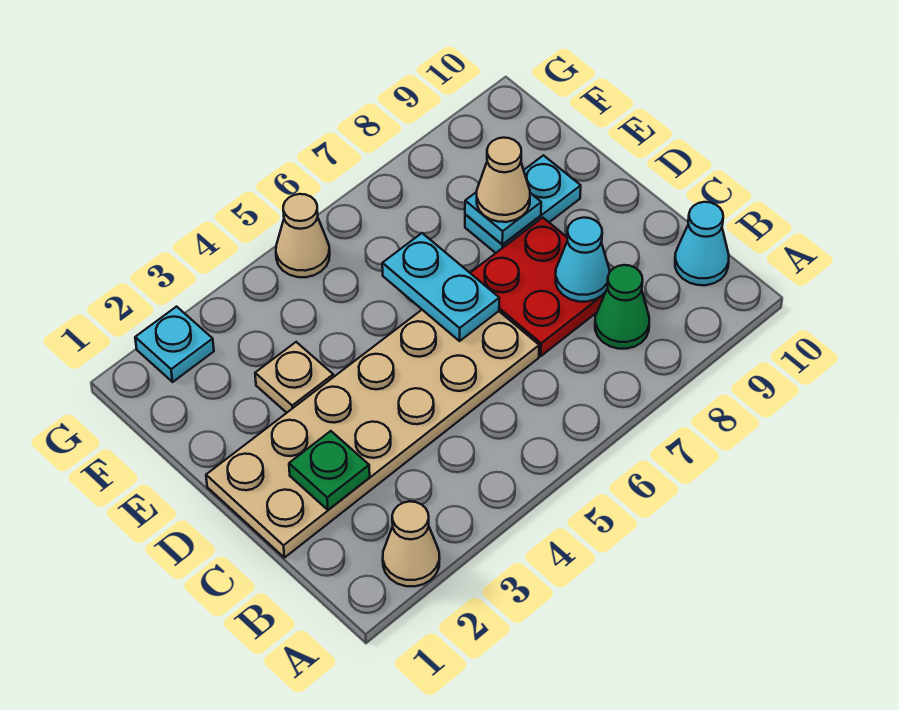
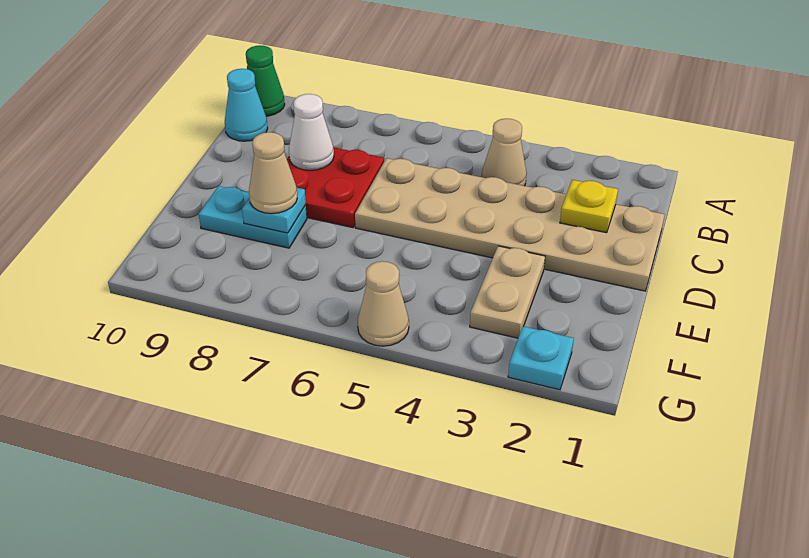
tan cone A2 level 1 -> tan cone B4 level 1
green cone B8 level 1 -> green cone A10 level 1
green plate C2 level 2 -> yellow plate C2 level 2
cyan cone C8 level 2 -> white cone C8 level 2
cyan plate D6:E6 level 2 -> none
tan plate E3 level 1 -> tan plate E3:F3 level 1

